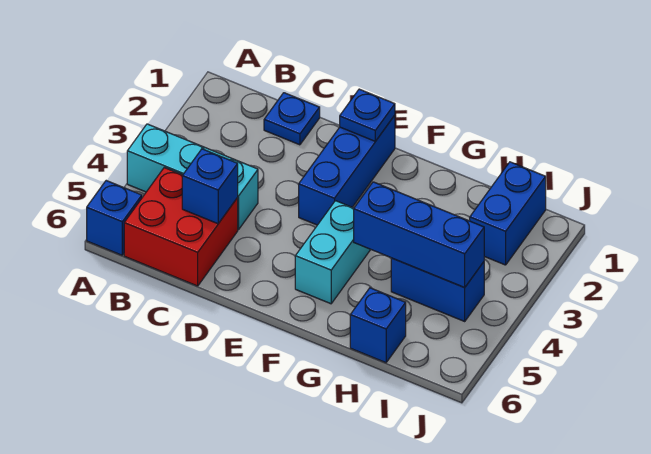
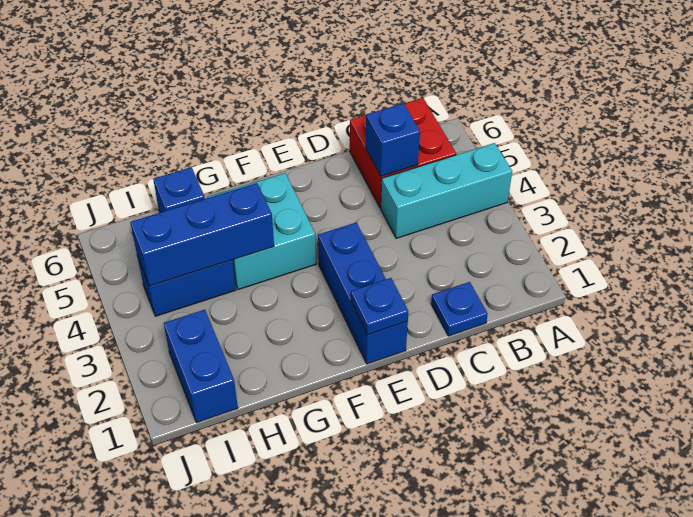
blue brick A6 level 1 -> none
cyan brick F4:F5 level 1 -> cyan brick F4:G5 level 1

